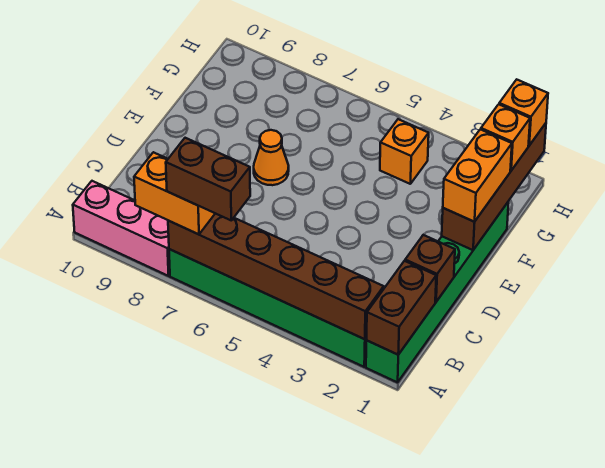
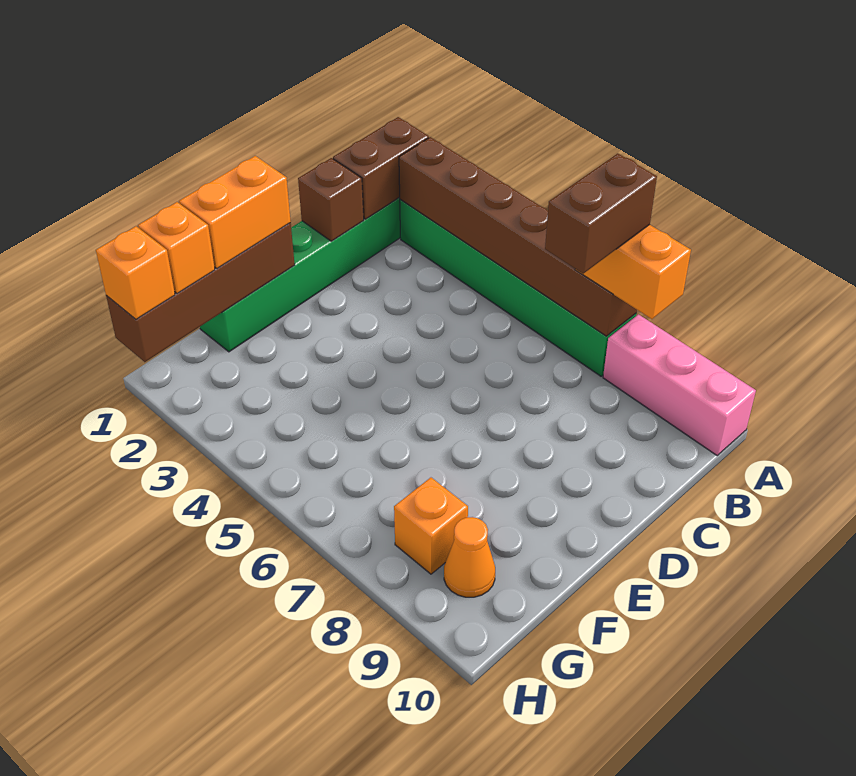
brown brick A6:A7 level 4 -> brown brick A7:B7 level 4
orange cone E7 level 1 -> orange cone G9 level 1
orange brick G4 level 1 -> orange brick G8 level 1

